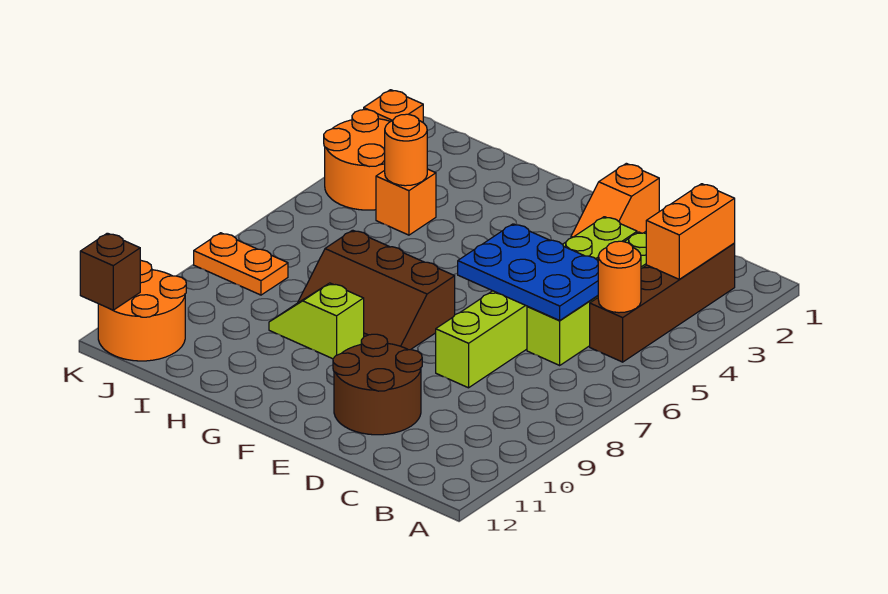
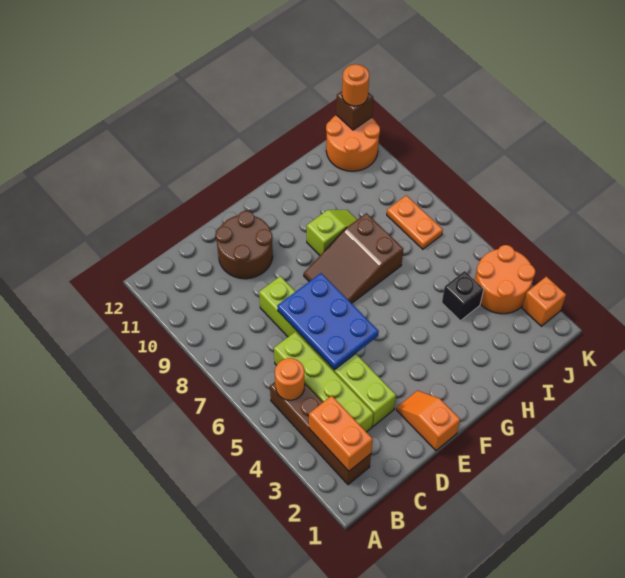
blue plate C5:E6 level 2 -> blue plate D5:E7 level 2
brown slope F7:H8 level 1 top 7 -> brown slope F7:H8 level 1 top H
orange brick I4 level 1 -> black brick I4 level 1
orange round brick I4 level 2 -> orange round brick K12 level 3
orange plate J8:K8 level 1 -> orange plate J7:J8 level 1

